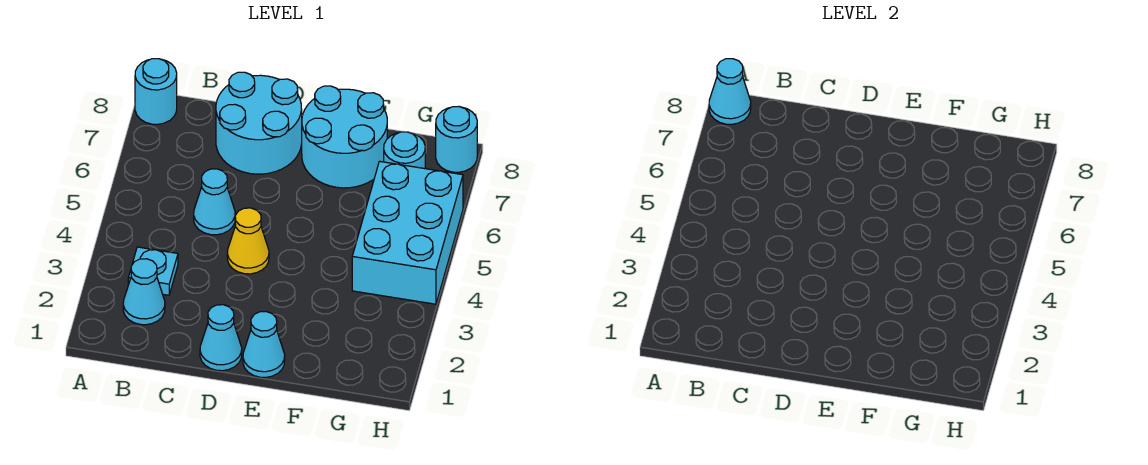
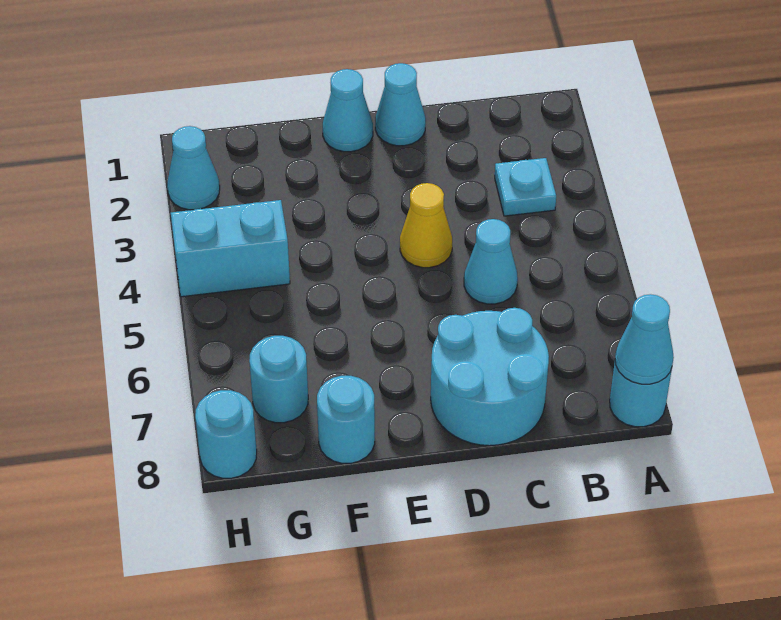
cyan cone B2 level 1 -> cyan cone H2 level 1
cyan round brick E7:F8 level 1 -> cyan round brick F8 level 1
cyan brick G4:H6 level 1 -> cyan brick G4:H4 level 1

